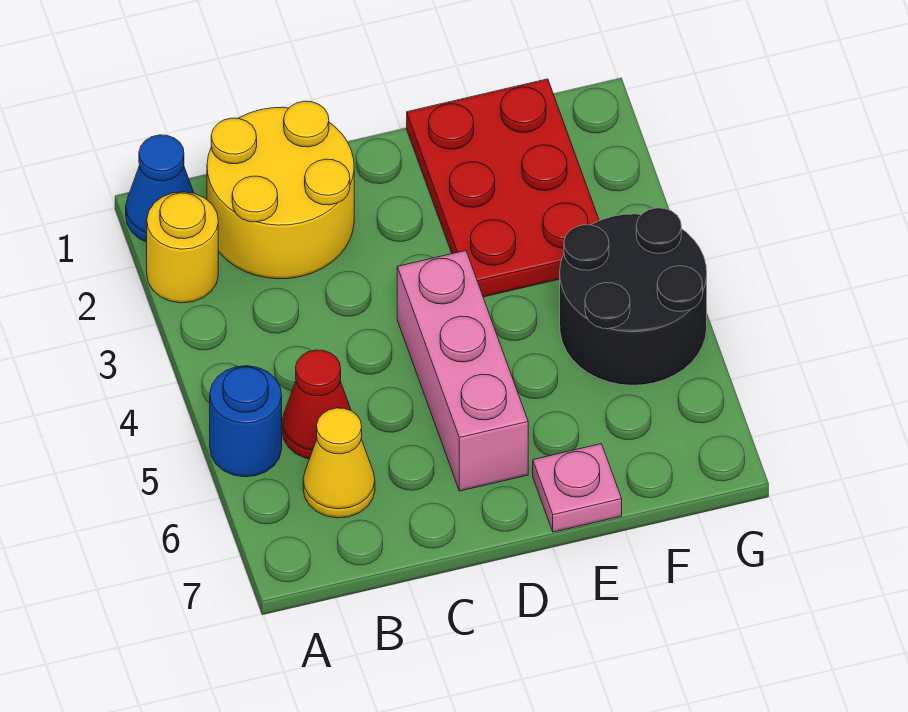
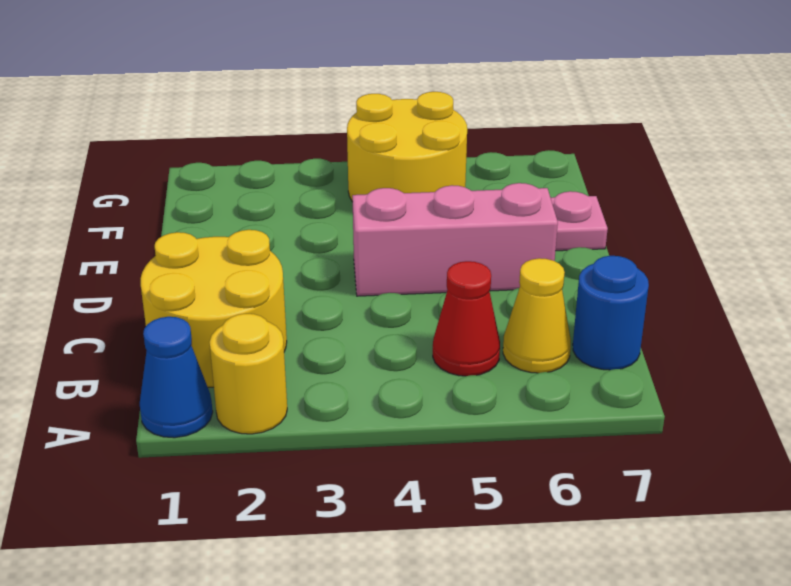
blue round brick A5 level 1 -> blue round brick B7 level 1
red plate E1:F3 level 1 -> none
black round brick F4:G5 level 1 -> yellow round brick F4:G5 level 1

